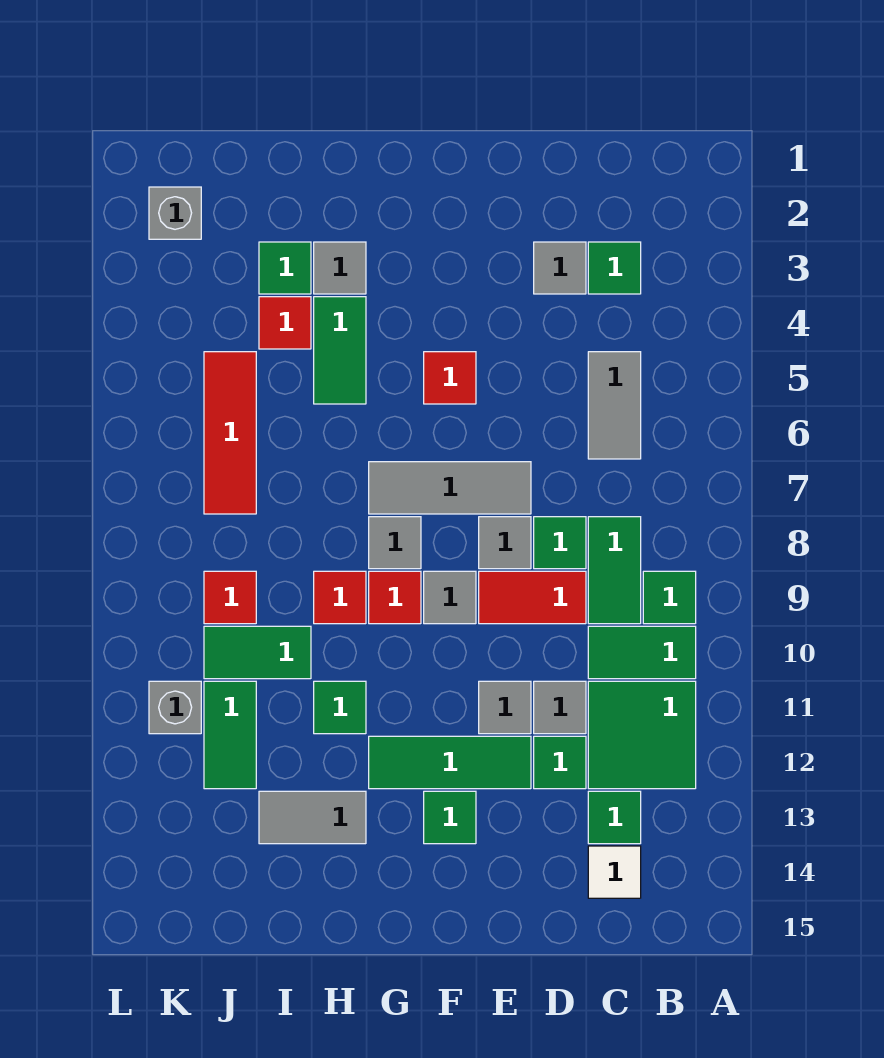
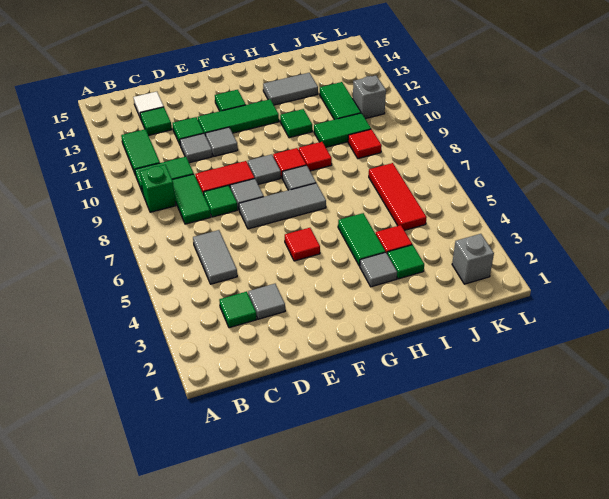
green tile B9 level 1 -> green brick B9 level 1
green tile B11:C12 level 1 -> green tile B11:B12 level 1

